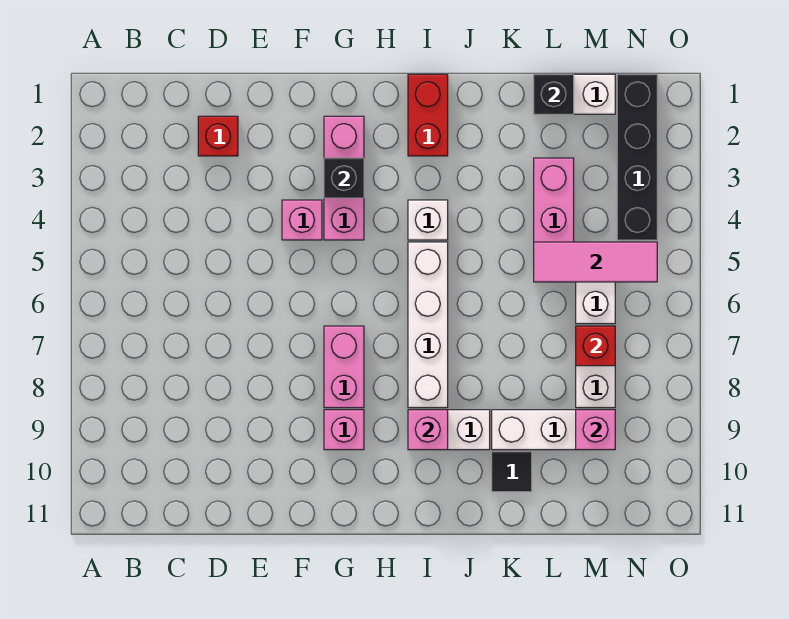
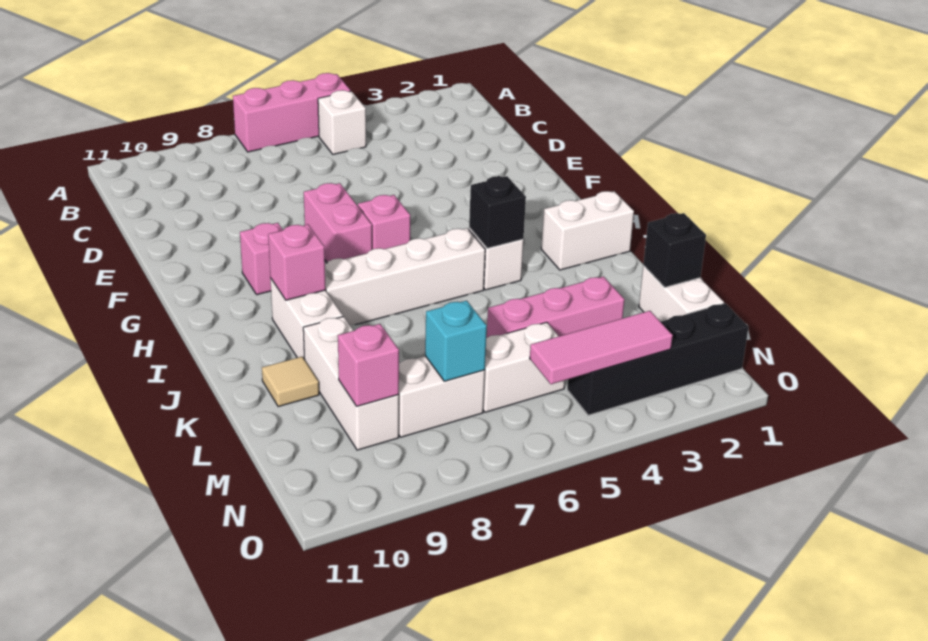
none -> white brick B5 level 1
red brick D2 level 1 -> none
pink brick F4 level 1 -> pink brick G6 level 1
pink brick G2:G4 level 1 -> pink brick A5:A7 level 1
black brick G3 level 2 -> black brick I4 level 2
pink brick G7:G8 level 1 -> pink brick F7:G7 level 1
red brick I1:I2 level 1 -> white brick I1:I2 level 1
black tile K10 level 1 -> tan tile K10 level 1
pink tile L5:N5 level 2 -> pink tile N3:N5 level 2
red brick M7 level 2 -> cyan brick M7 level 2

